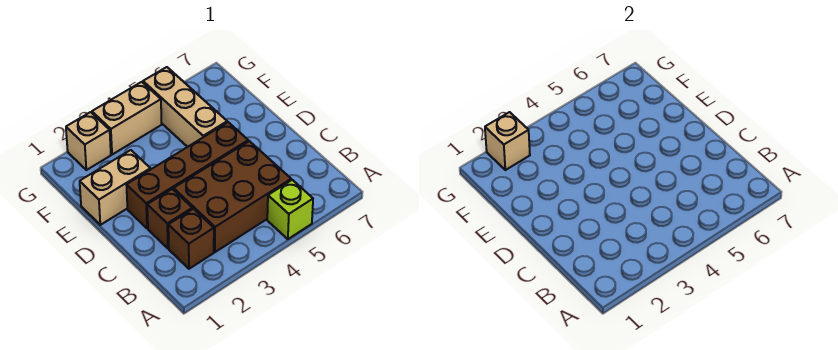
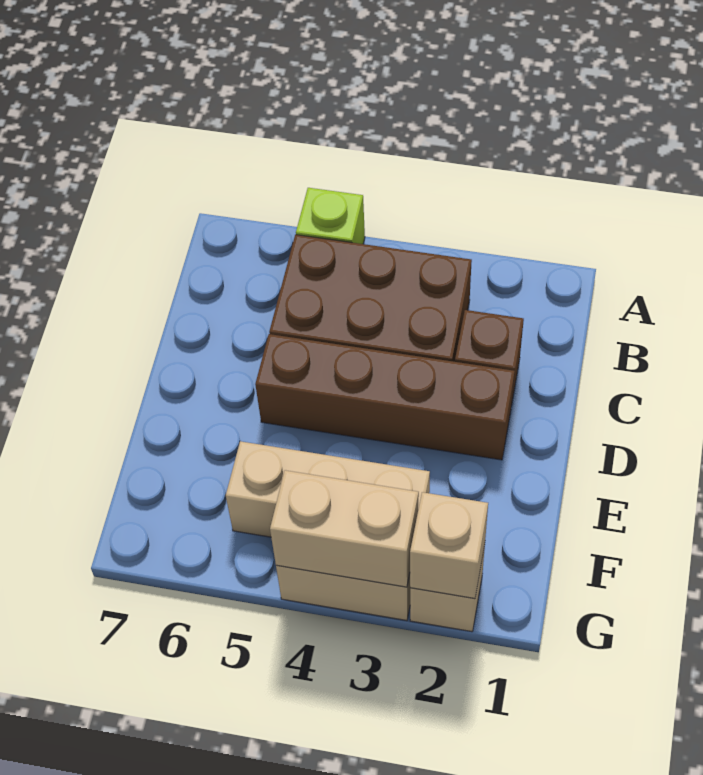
brown brick B2 level 1 -> none
tan brick E1:E2 level 1 -> tan brick G3:G4 level 2
tan brick E5:G5 level 1 -> tan brick F3:F5 level 1

